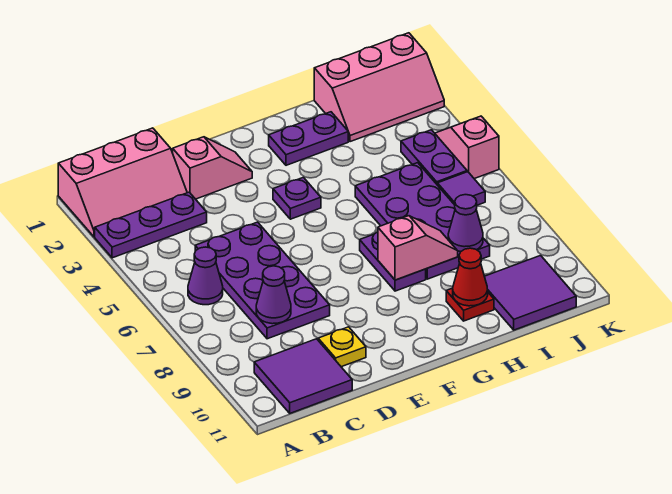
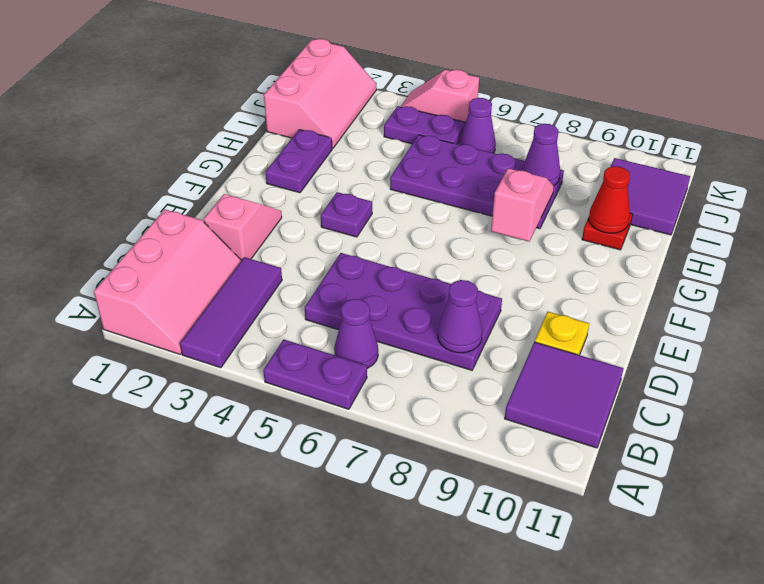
purple plate A3:C3 level 1 -> purple tile A3:C3 level 1
purple plate G7:G8 level 1 -> purple plate A5:A6 level 1
purple tile J6 level 1 -> purple cone J6 level 1

